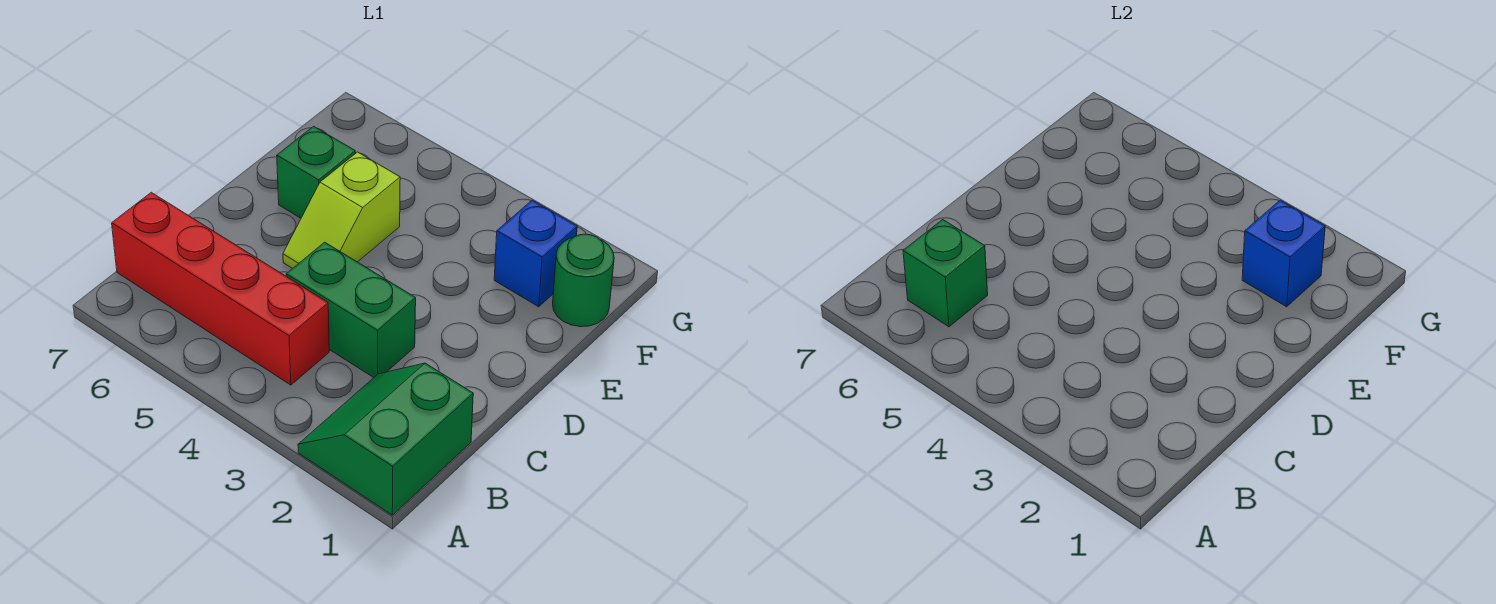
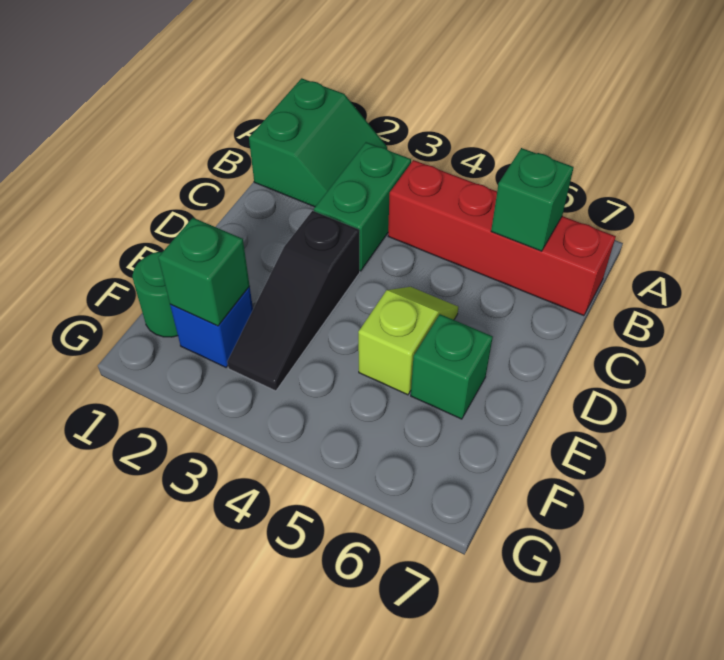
green brick C3:C4 level 1 -> green brick B3:C3 level 1
none -> black slope D3:F3 level 1 top D
blue brick F2 level 2 -> green brick F2 level 2

